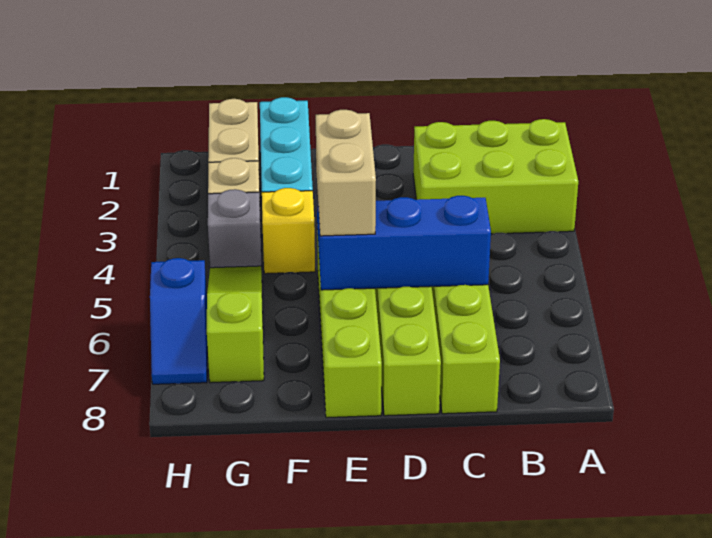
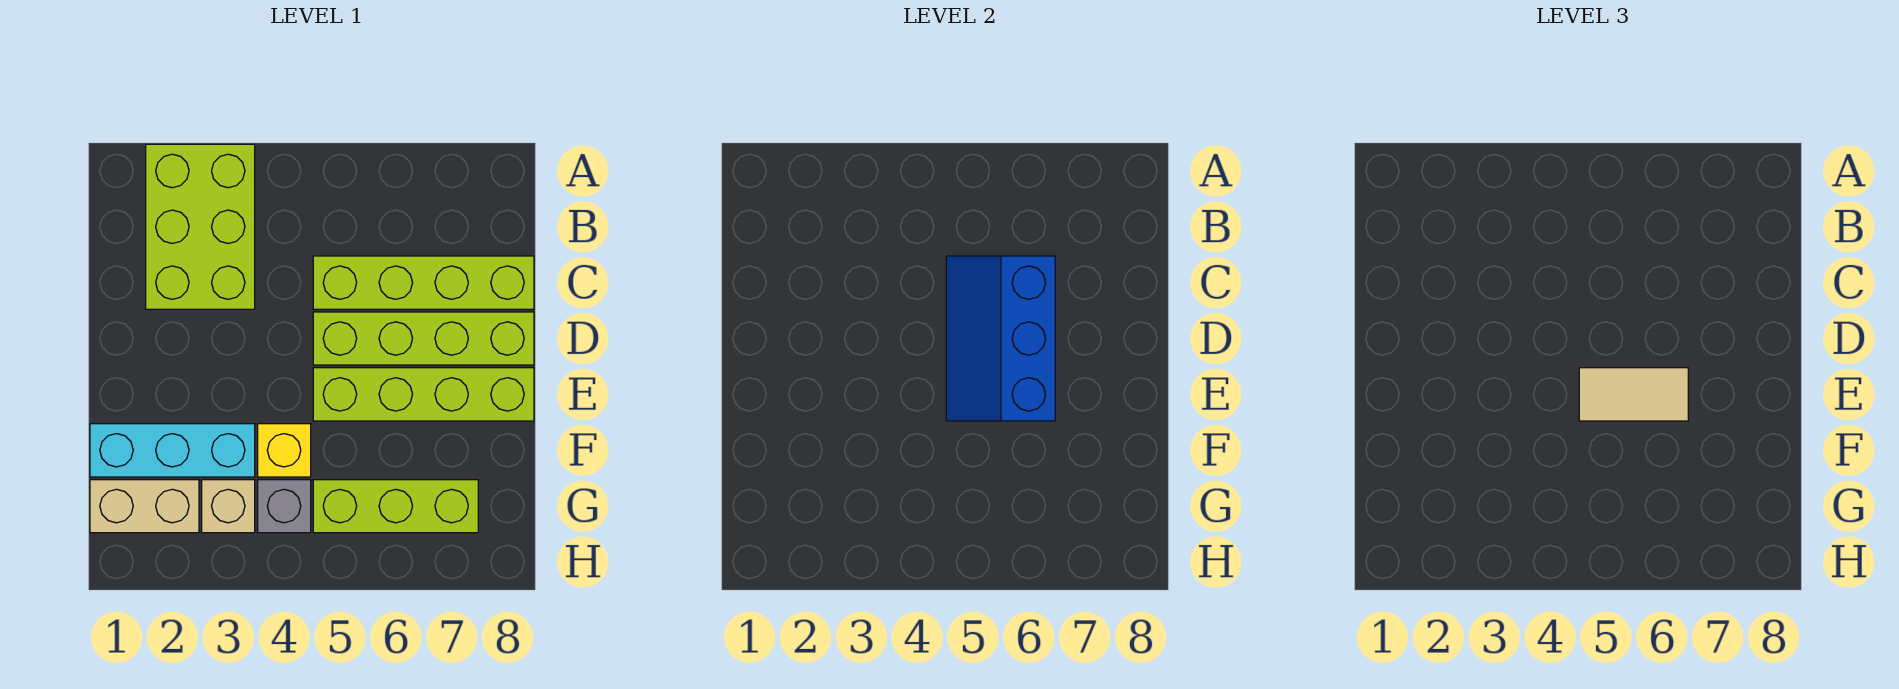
tan brick E5:E6 level 3 -> tan tile E5:E6 level 3
lime slope G5:G7 level 1 top 7 -> lime brick G5:G7 level 1
blue slope H6:H7 level 1 top 6 -> none

